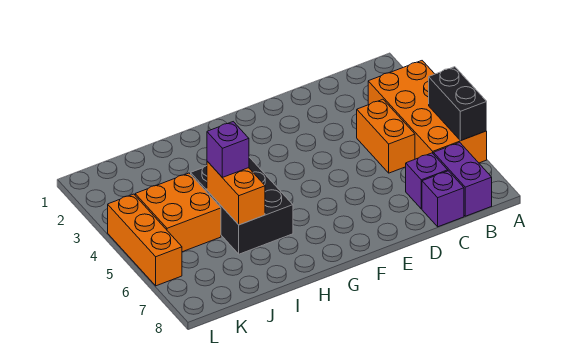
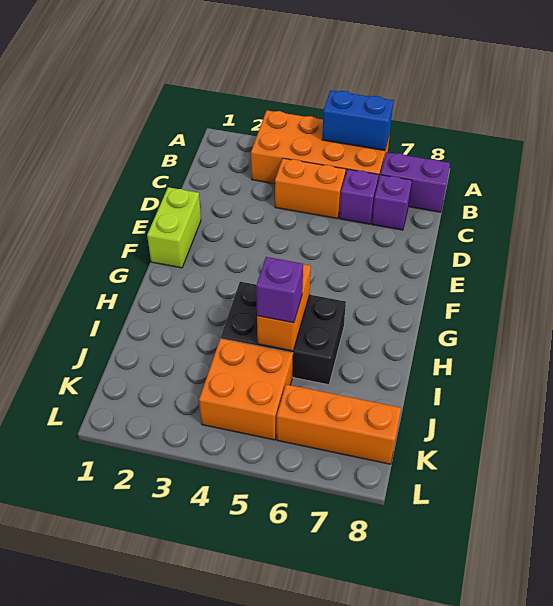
black brick A5:A6 level 2 -> blue brick A5:A6 level 2
purple brick C8 level 1 -> purple brick C6 level 1
none -> lime brick E1:F1 level 1
orange brick I5:I6 level 2 -> orange brick H5:I5 level 2
orange brick L4:L6 level 1 -> orange brick K6:K8 level 1

